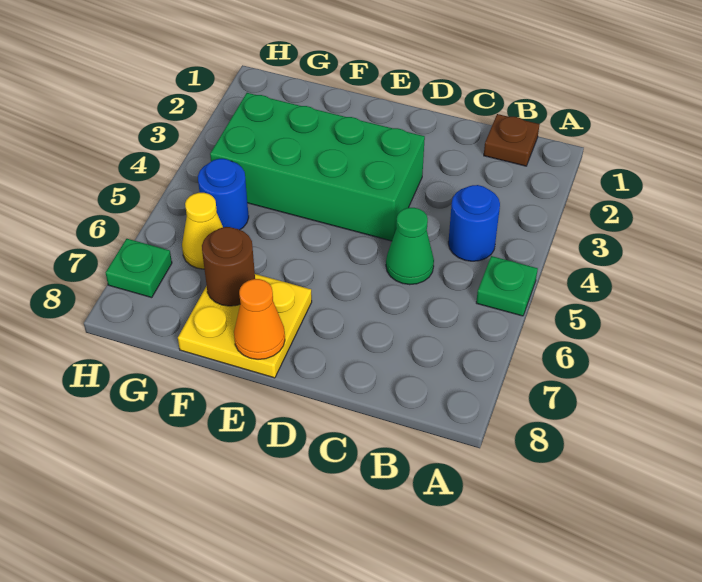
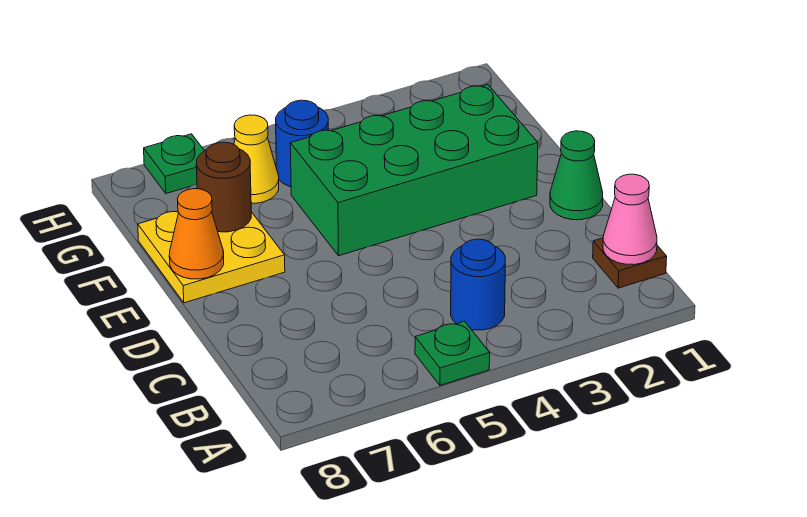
none -> pink cone B1 level 2
green cone C5 level 1 -> green cone D1 level 1
green brick D3:G4 level 1 -> green brick E2:F5 level 1

